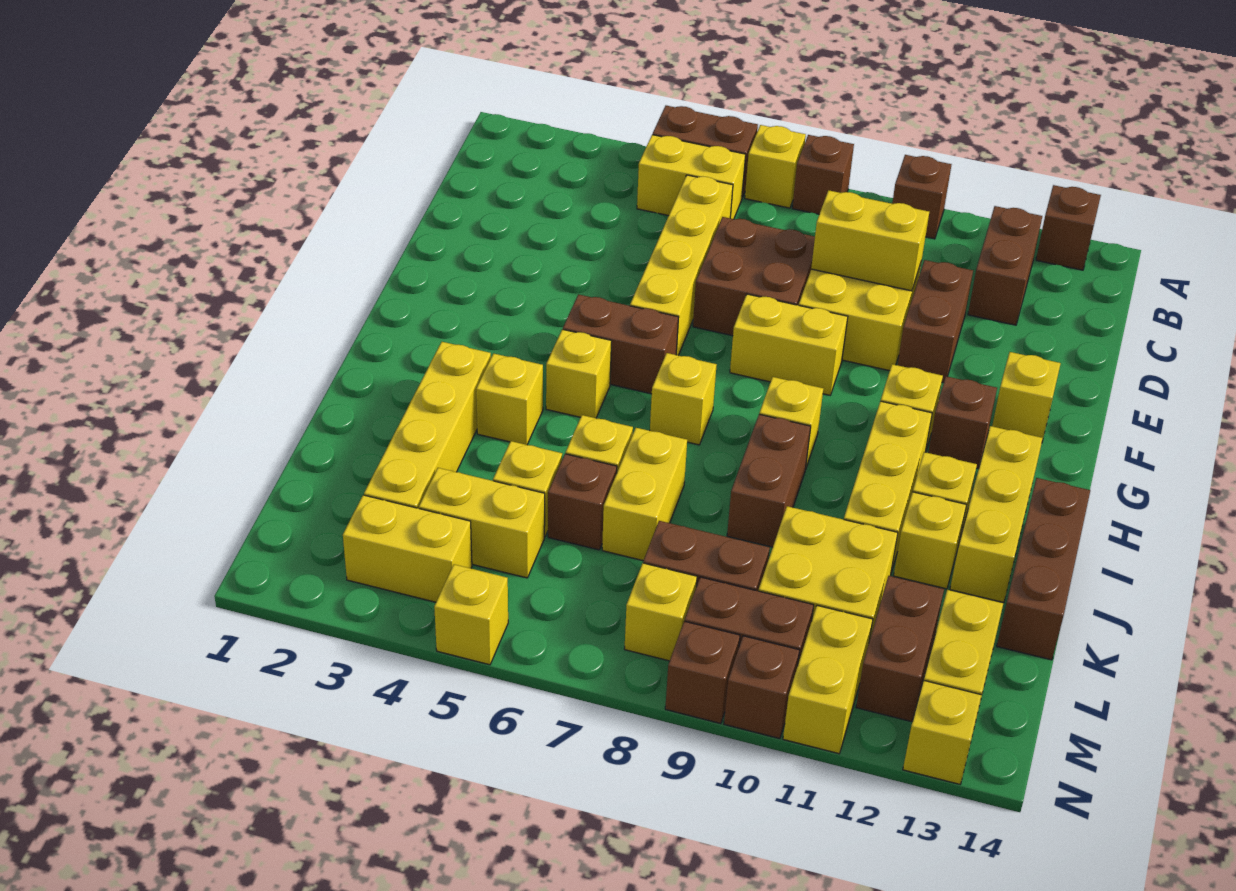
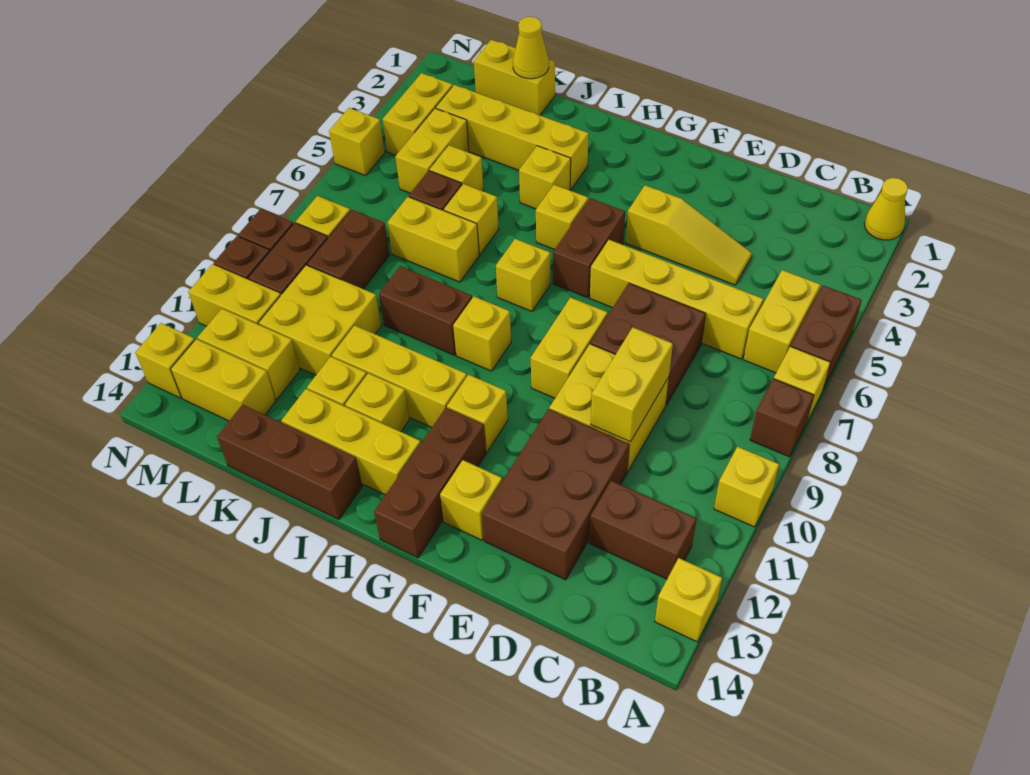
none -> yellow cone A1 level 1
brown brick A10 level 1 -> yellow brick A10 level 1
brown brick A13 level 1 -> yellow brick A13 level 1
none -> yellow slope D4:F4 level 1 top F
brown brick D11:E11 level 1 -> brown brick D11:E13 level 1
brown brick G12 level 1 -> brown brick G12:G14 level 1
none -> yellow brick K1:L1 level 1
none -> yellow cone K1 level 2
brown brick L12:M12 level 1 -> yellow brick L12:M12 level 1

